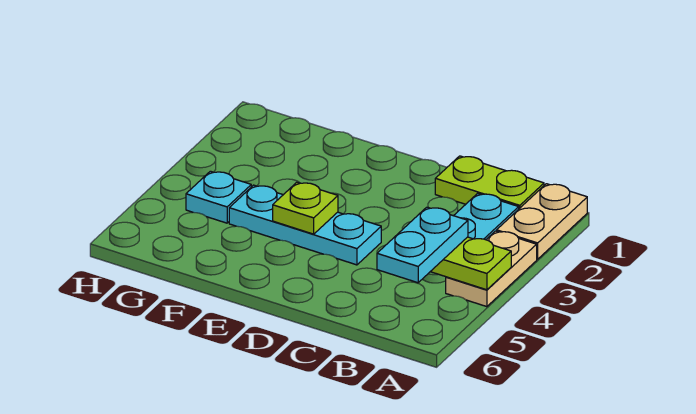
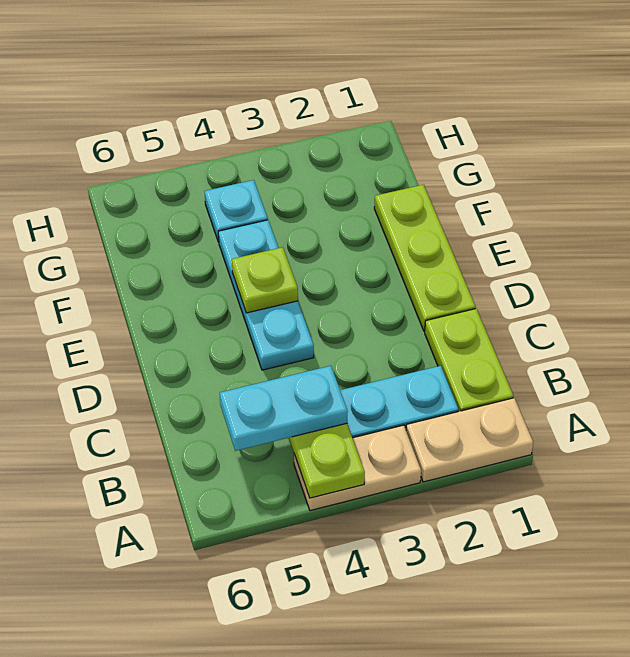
none -> lime plate D1:F1 level 1

